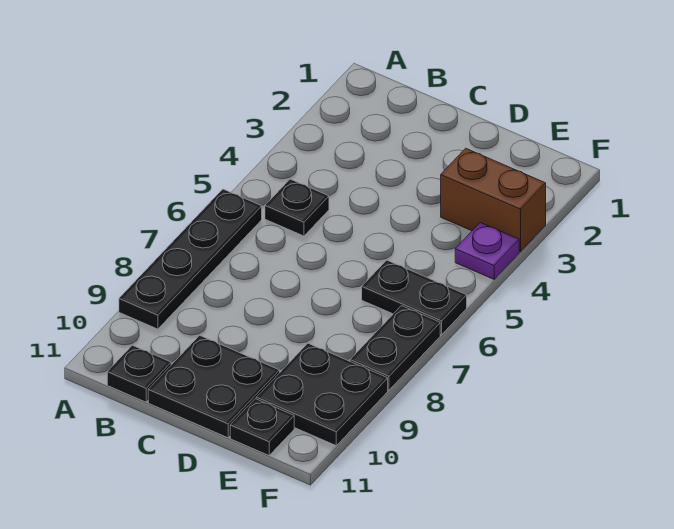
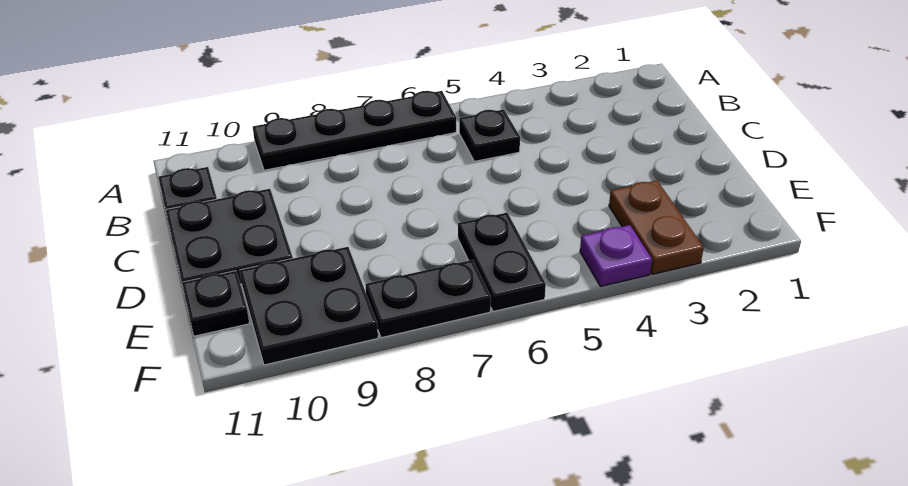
brown brick E3:F3 level 1 -> brown plate E3:F3 level 1

